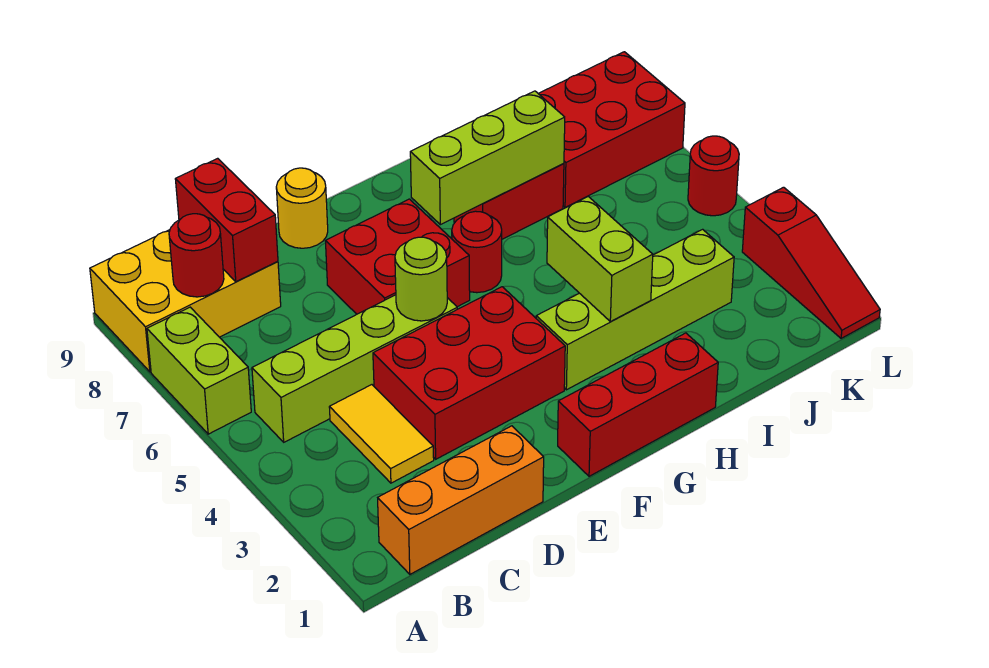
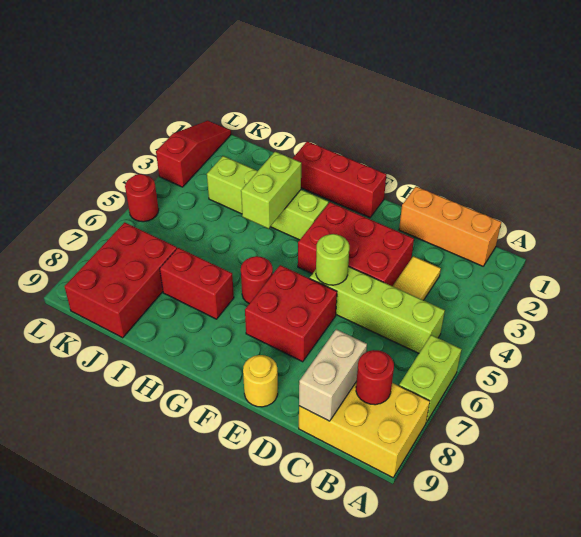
red brick C8:C9 level 2 -> tan brick C8:C9 level 2
lime brick G7:I7 level 2 -> none
red brick J7:L8 level 1 -> red brick J7:K9 level 1

